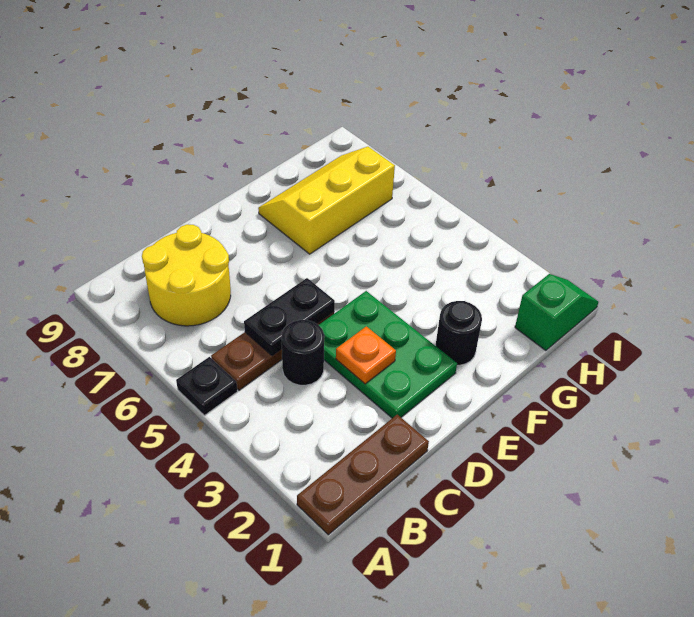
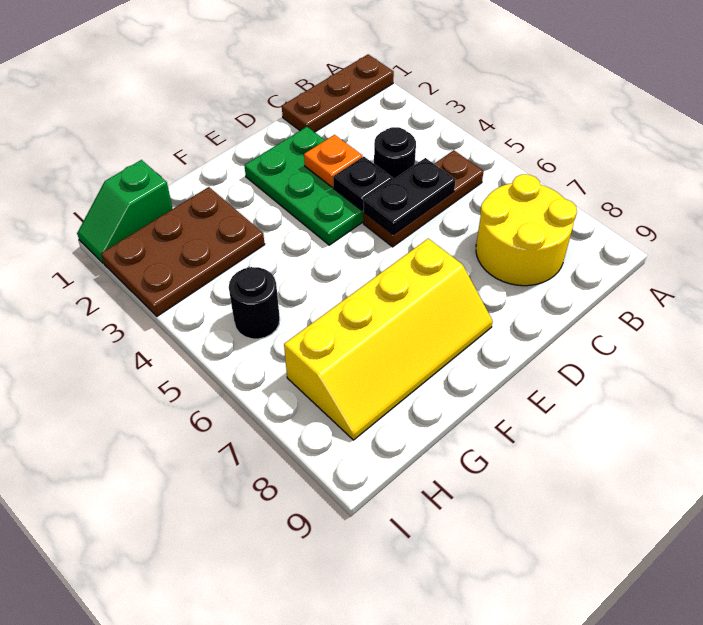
black plate A5 level 1 -> black plate D4 level 2
black round brick F2 level 1 -> black round brick H5 level 1
yellow slope F7:H8 level 1 top 7 -> yellow slope E7:H8 level 1 top 7
none -> brown plate G2:I3 level 1

